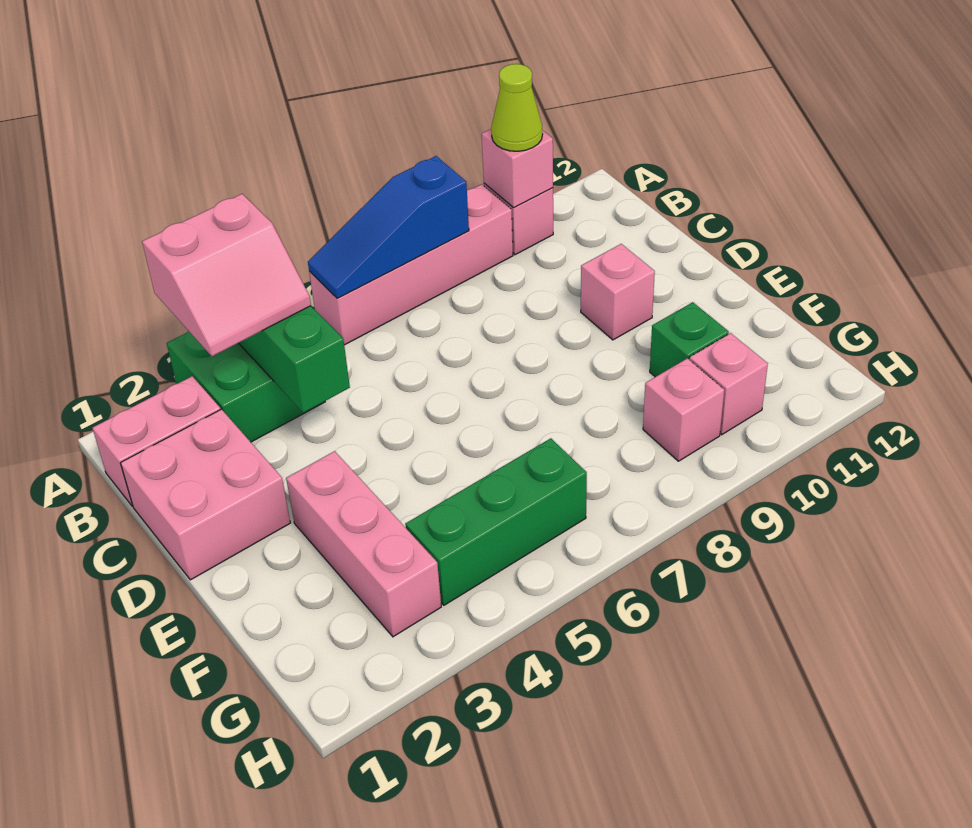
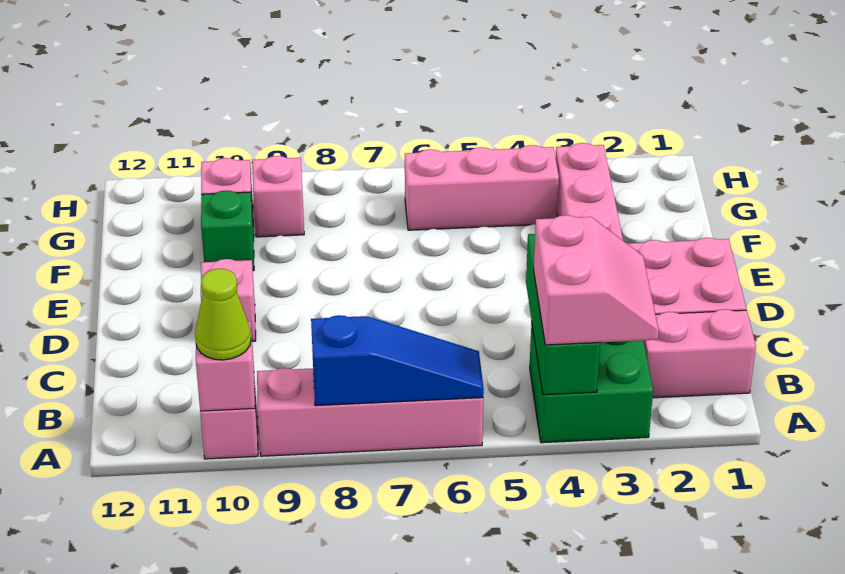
pink slope A3:B4 level 3 top A -> pink slope A3:B4 level 3 top 4
green brick G4:G6 level 1 -> pink brick G4:G6 level 1

